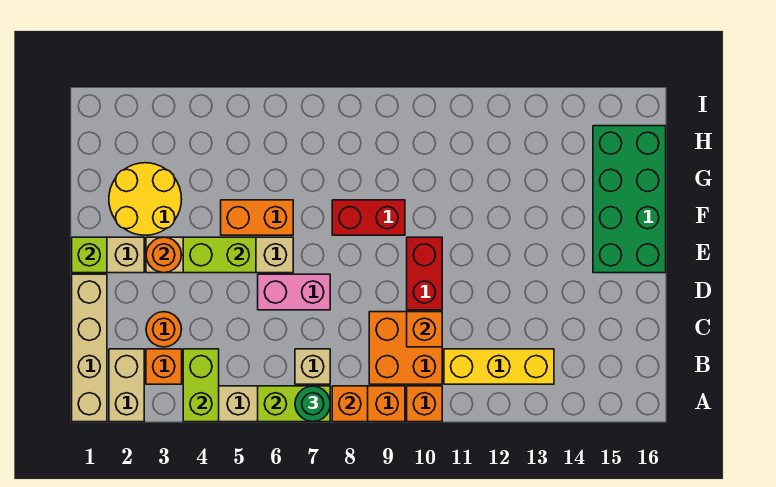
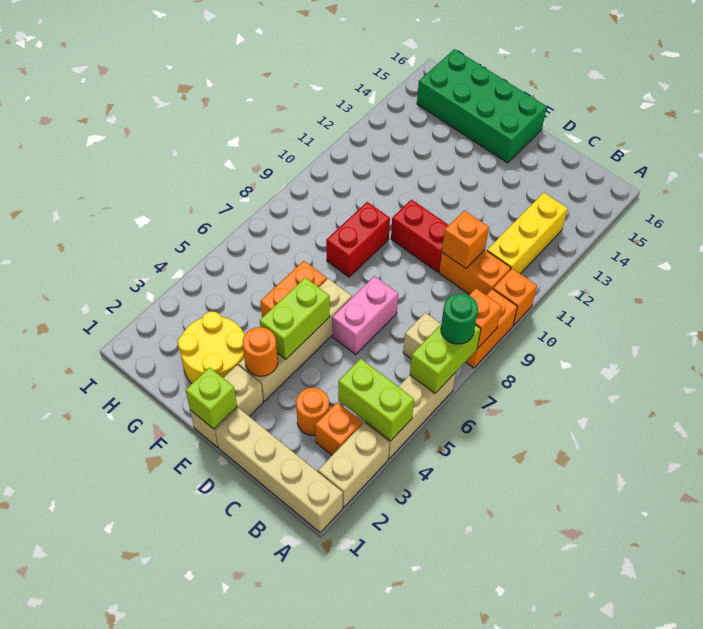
tan brick A2:B2 level 1 -> tan brick A2:A3 level 1
orange brick B9:C10 level 1 -> orange brick B10:C10 level 1

